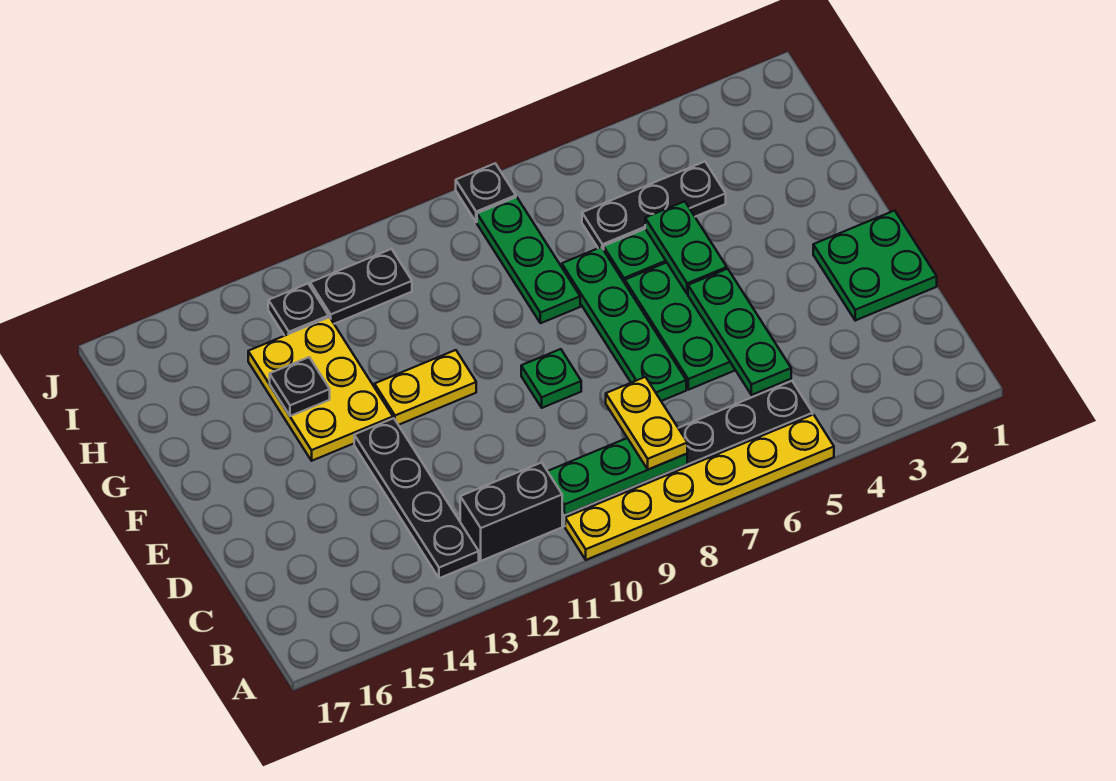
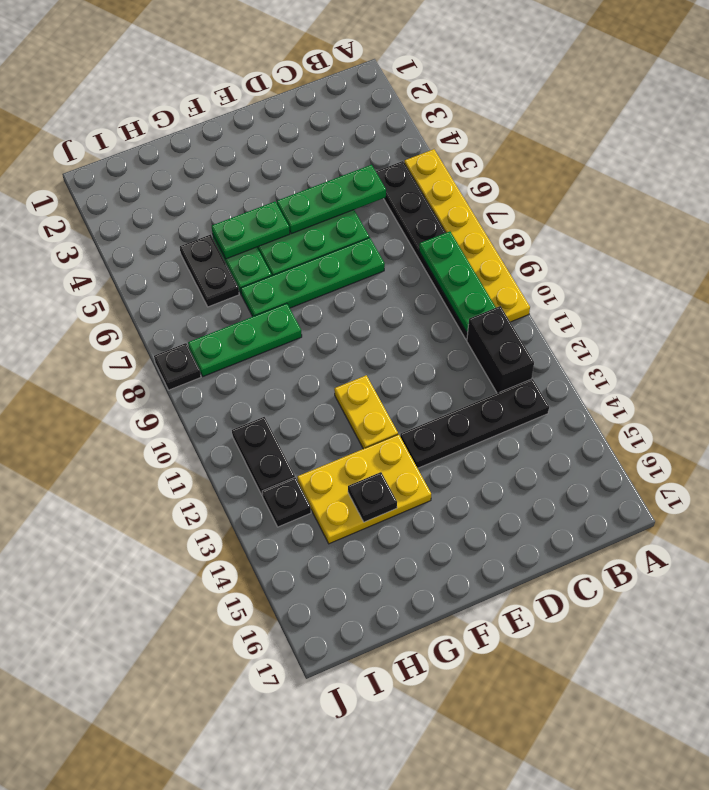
yellow plate B8:C8 level 3 -> none
green plate D1:E2 level 1 -> none
green plate E9 level 1 -> none
black plate H4:H6 level 1 -> black plate H5:H6 level 1

